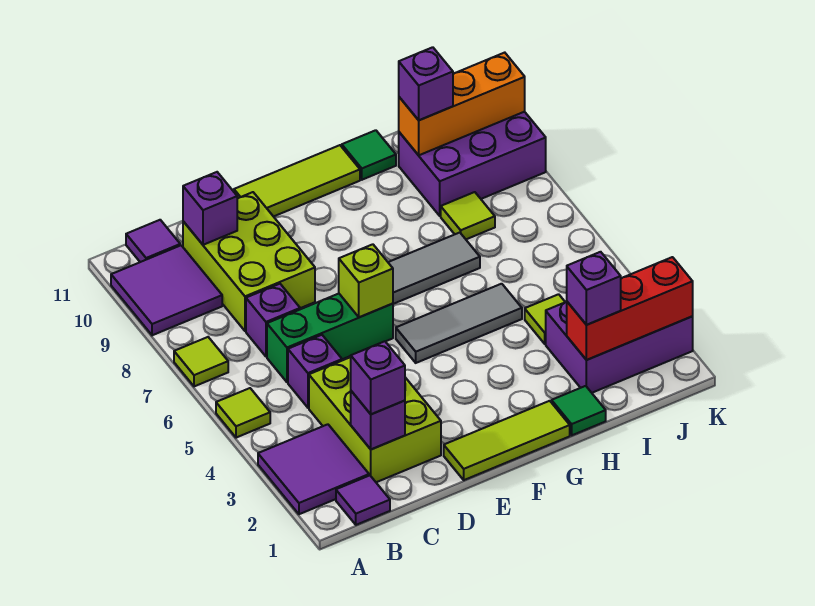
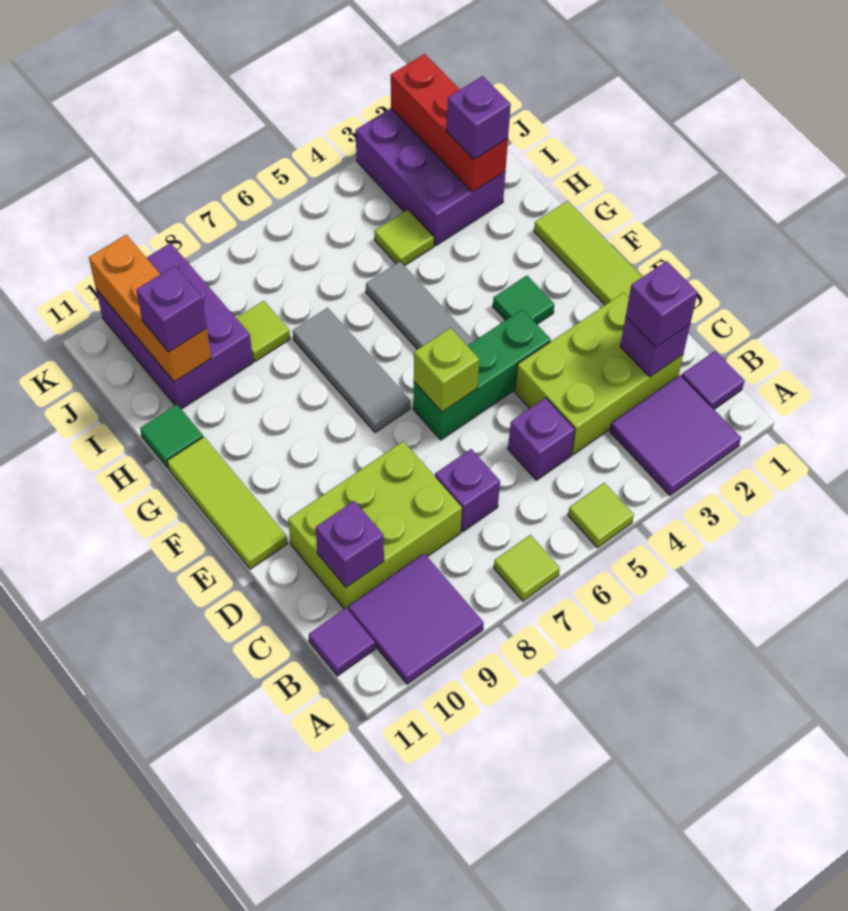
green brick C6:E6 level 1 -> green brick E4:E6 level 1
green tile H1 level 1 -> green tile F3 level 1

